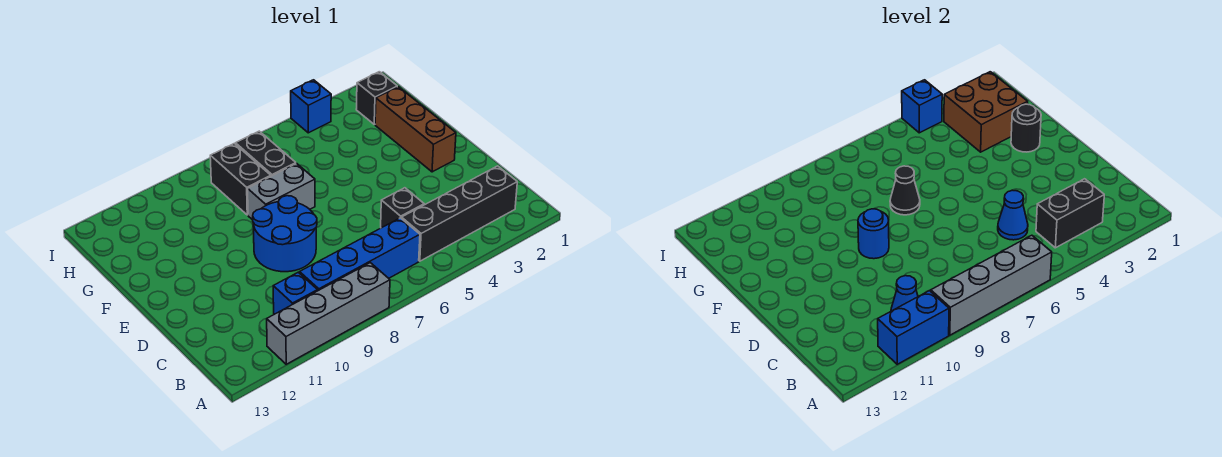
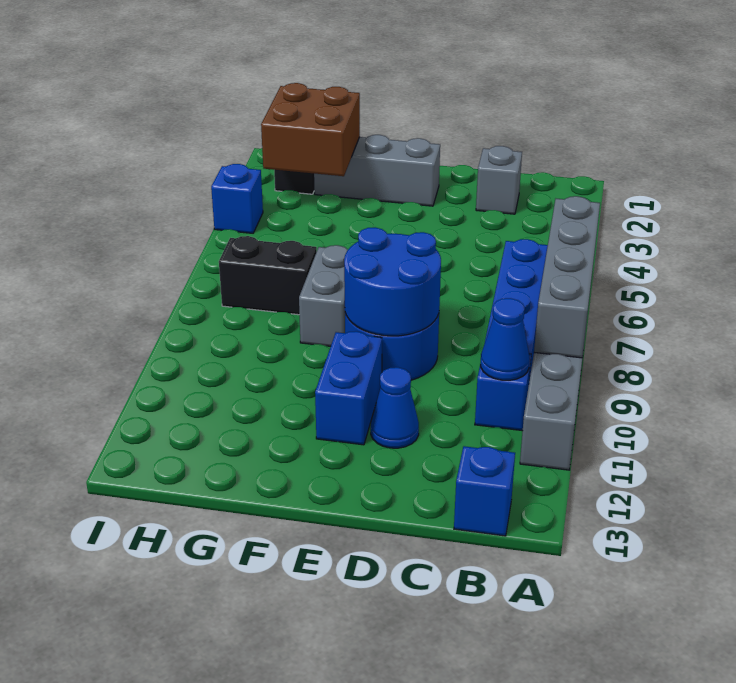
blue brick A10:A11 level 2 -> blue brick E10:E11 level 1
black brick B2:B5 level 1 -> none
black brick B3:B4 level 2 -> none
none -> grey brick C2 level 1
black brick C5 level 1 -> none
blue cone C5 level 2 -> blue cone D11 level 1
brown brick E2:G2 level 1 -> grey brick E2:G2 level 1
blue round brick E9 level 2 -> blue round brick D8:E9 level 2
black round brick F2 level 2 -> none
black cone F7 level 2 -> none
black brick G8:H8 level 1 -> none
blue brick I4 level 2 -> blue brick B13 level 1

